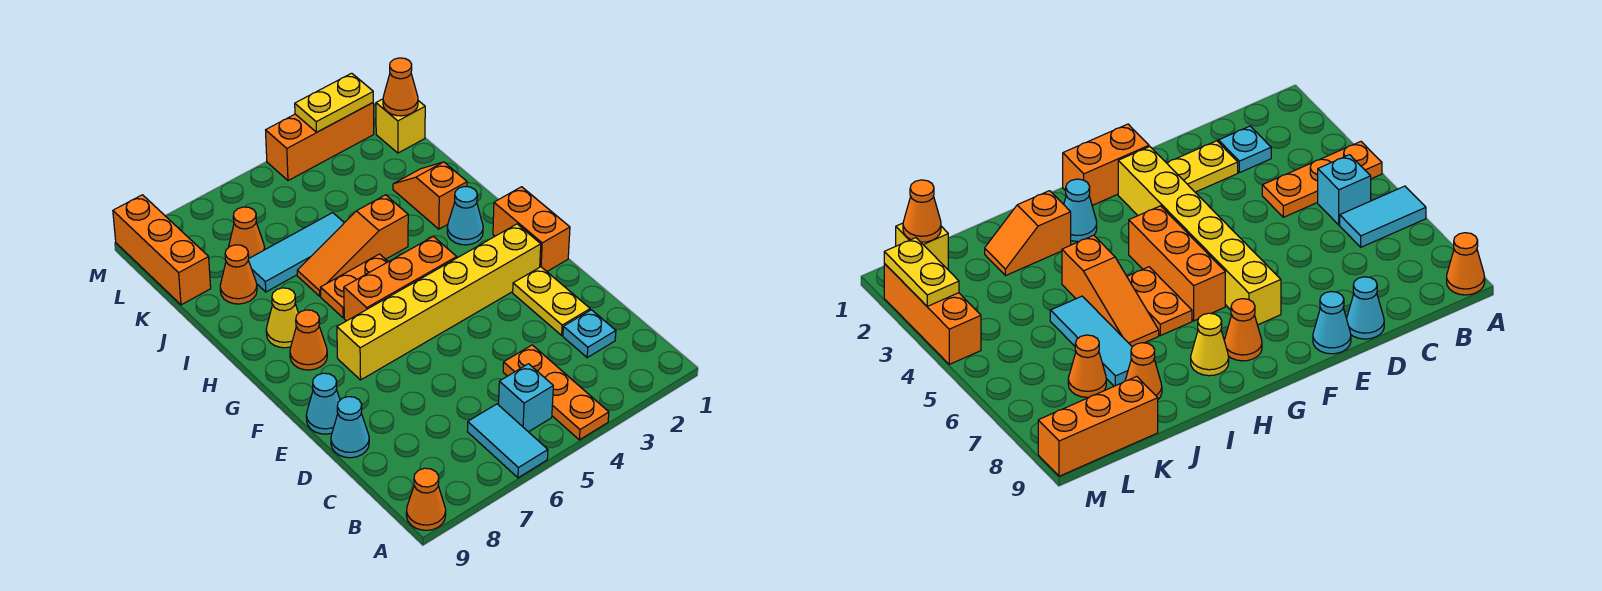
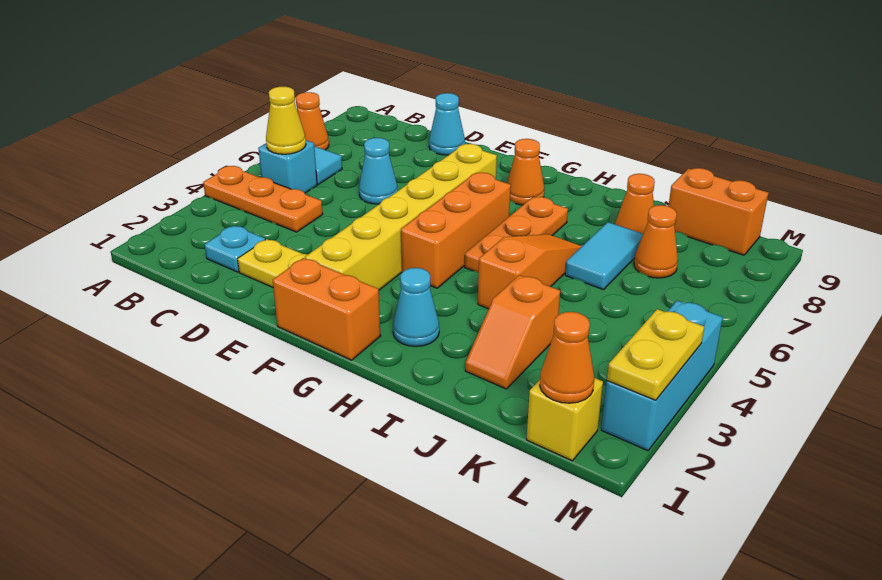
orange cone A9 level 1 -> orange cone A7 level 1
cyan cone E9 level 1 -> cyan cone D6 level 1
orange plate H5:H6 level 1 -> orange plate H5:H7 level 1
yellow cone H8 level 1 -> yellow cone B5 level 2
orange slope I2:J2 level 1 top I -> orange slope J2:J3 level 1 top 3
cyan tile J5:J7 level 1 -> cyan tile J6:J7 level 1
orange brick K9:M9 level 1 -> orange brick K9:L9 level 1
orange brick M2:M4 level 1 -> cyan brick M2:M4 level 1

